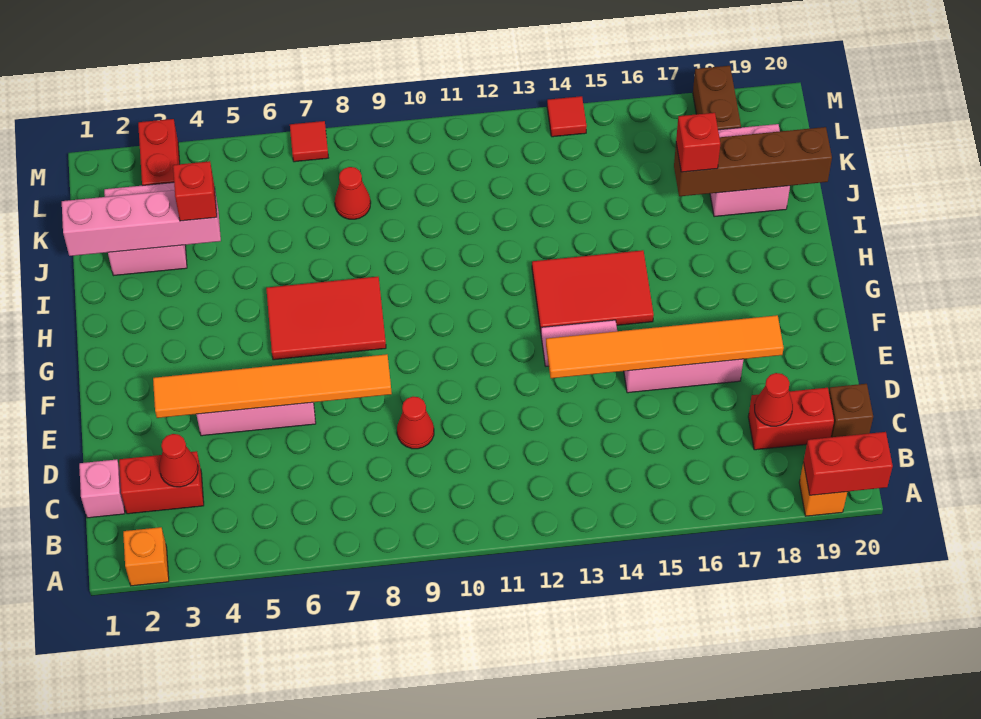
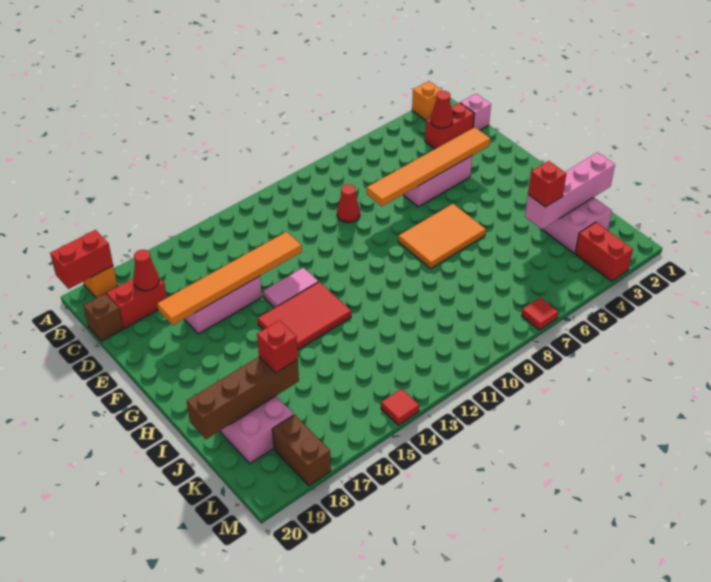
red tile G6:H8 level 1 -> orange tile G6:H8 level 1
red cone K8 level 1 -> none

